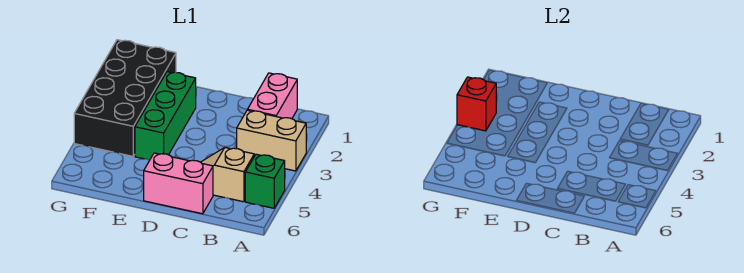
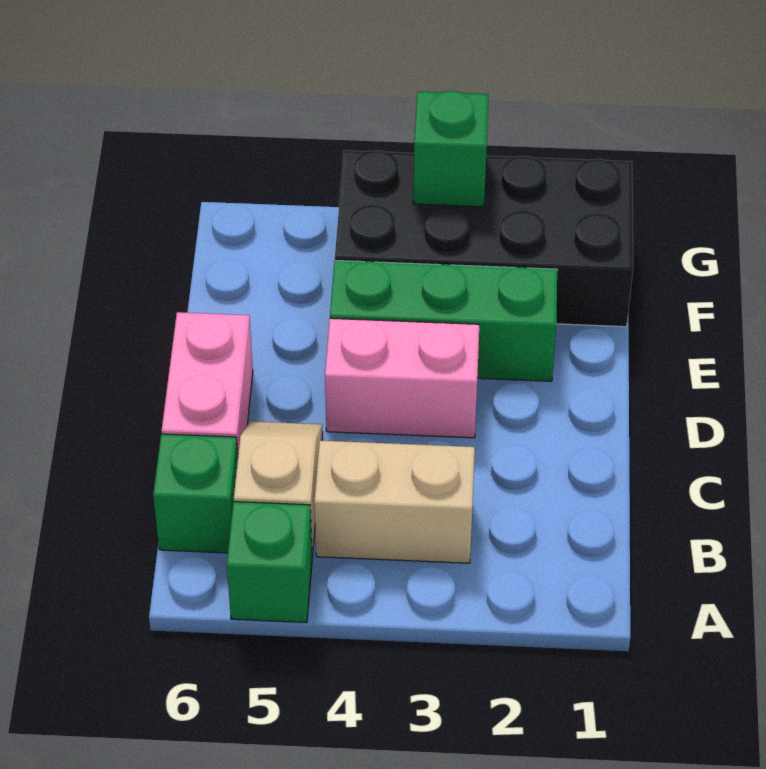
tan brick A3:B3 level 1 -> tan brick B3:B4 level 1
pink brick B1:B2 level 1 -> pink brick D3:D4 level 1
none -> green brick B6 level 1
red brick G3 level 2 -> green brick G3 level 2

